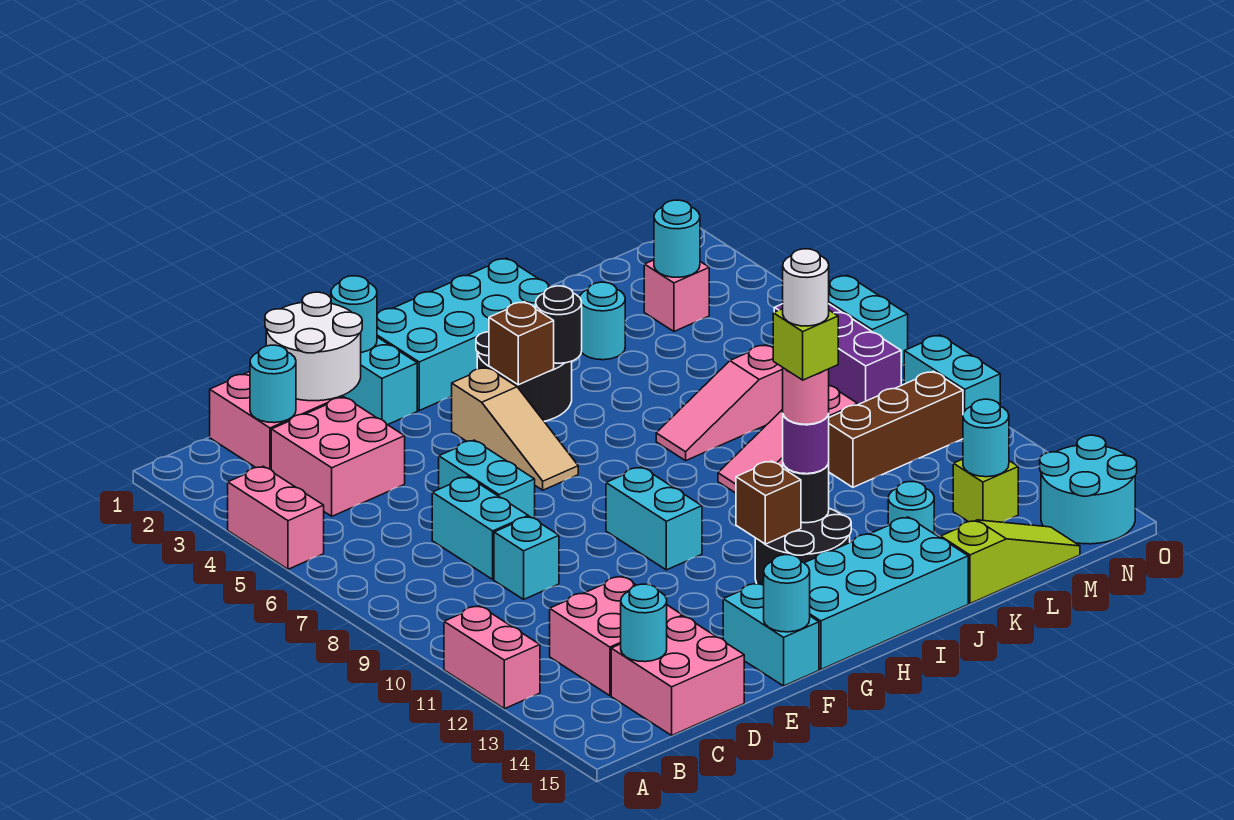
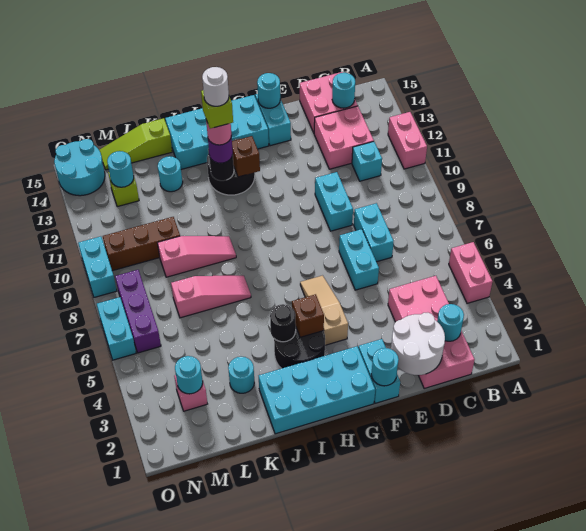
cyan brick D9 level 1 -> cyan brick C11 level 1
cyan brick G9:G10 level 1 -> cyan brick E9:E10 level 1

